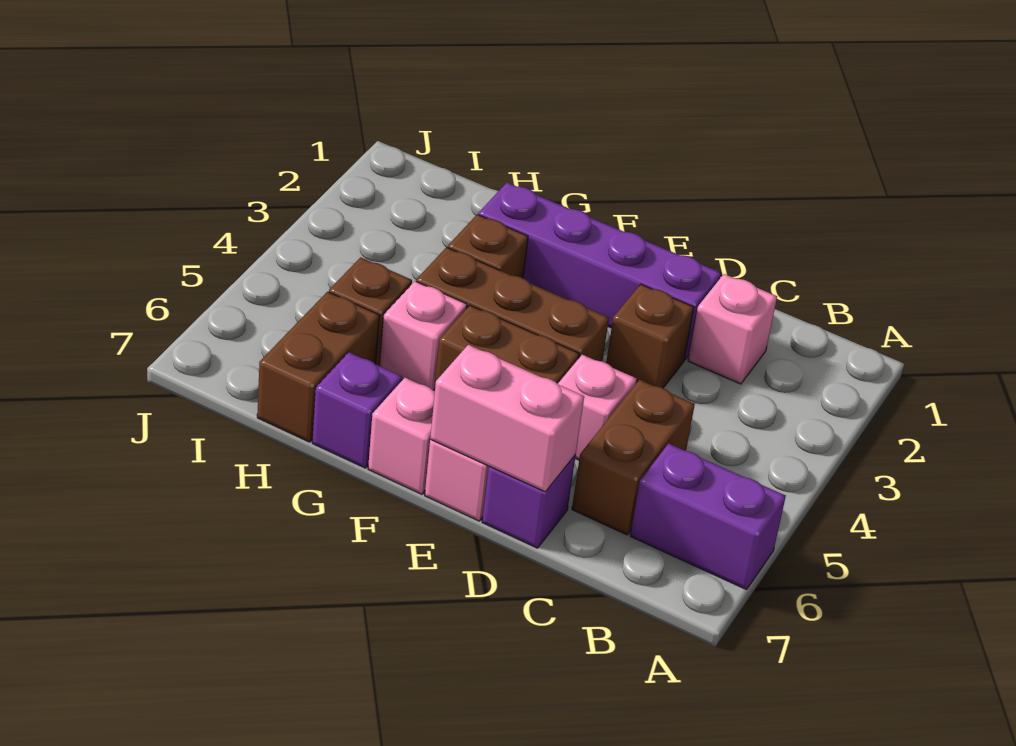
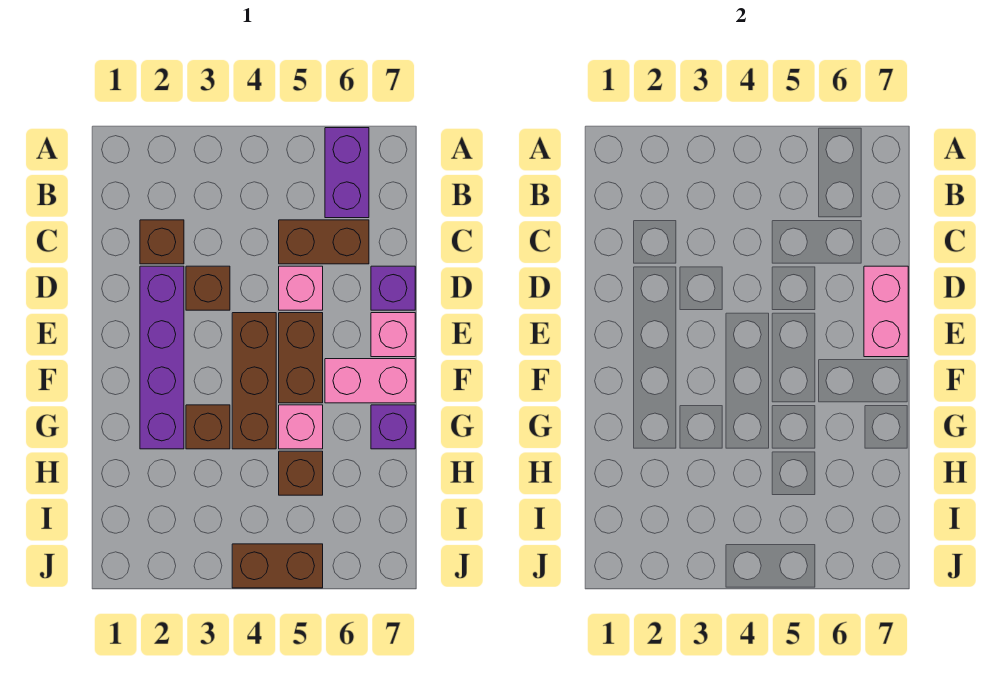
pink brick C2 level 1 -> brown brick C2 level 1
pink brick F7 level 1 -> pink brick F6:F7 level 1
brown brick H6:H7 level 1 -> brown brick J4:J5 level 1

